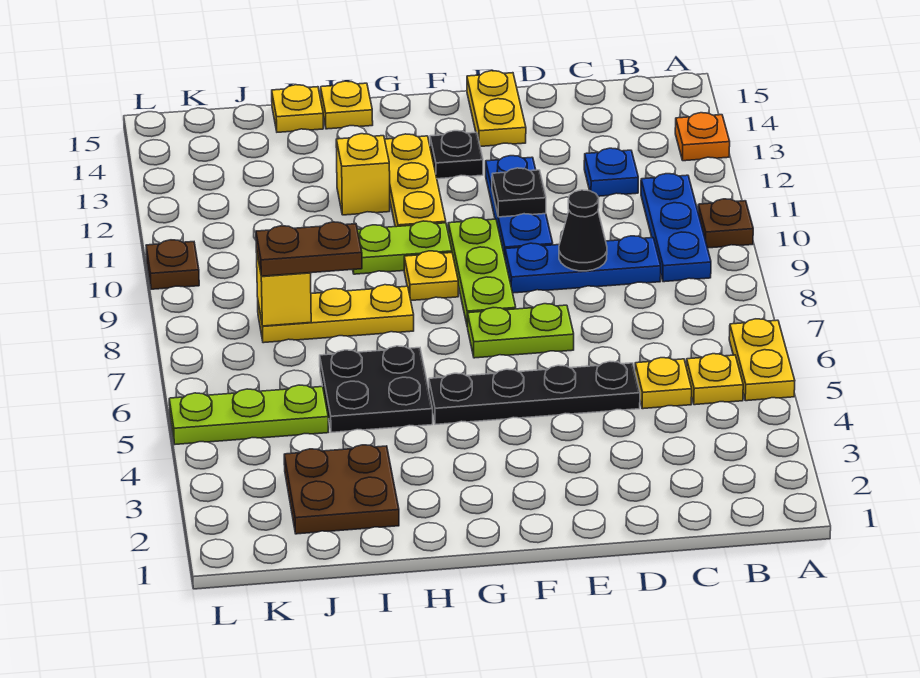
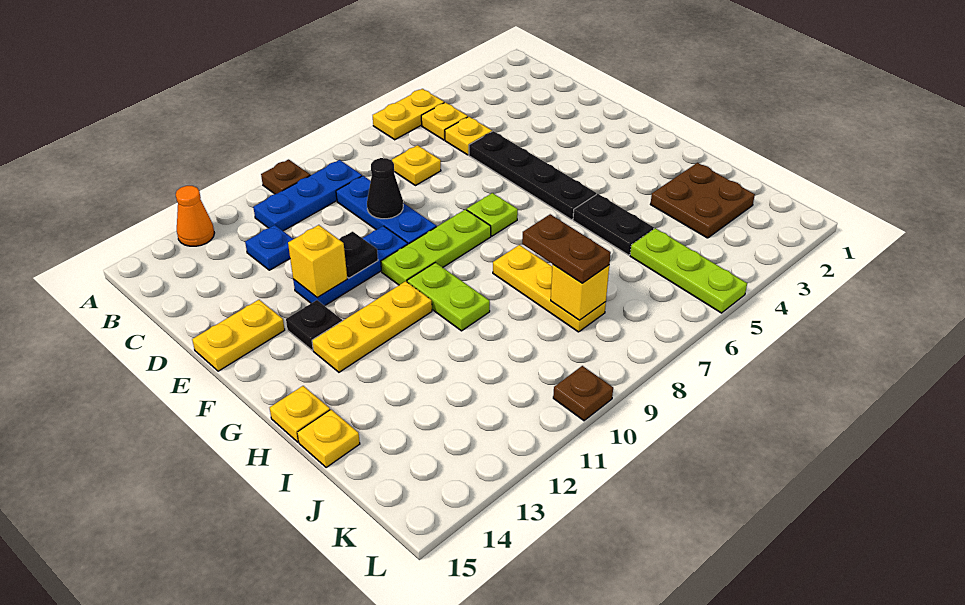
orange plate A13 level 1 -> orange cone A13 level 1
lime plate E7:F7 level 1 -> lime plate F7 level 1
yellow plate G9 level 1 -> yellow plate C7 level 1
black plate H5:I6 level 1 -> black plate H5:I5 level 1
yellow brick H12 level 1 -> yellow brick E12 level 2

